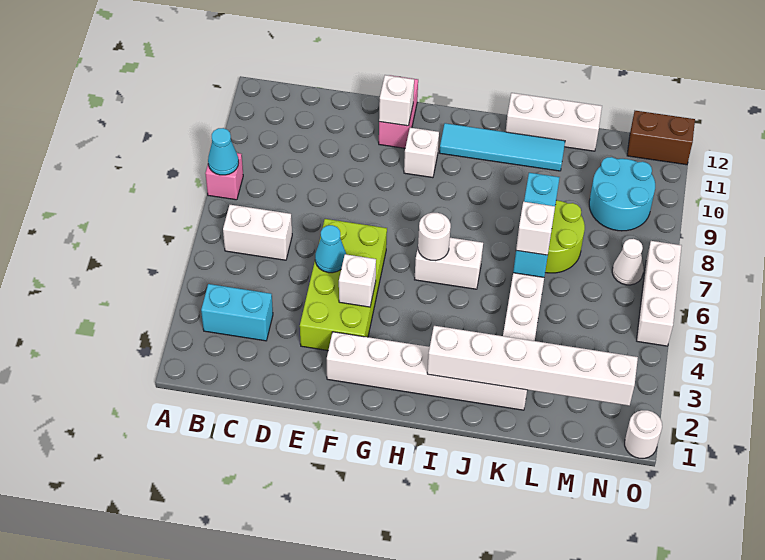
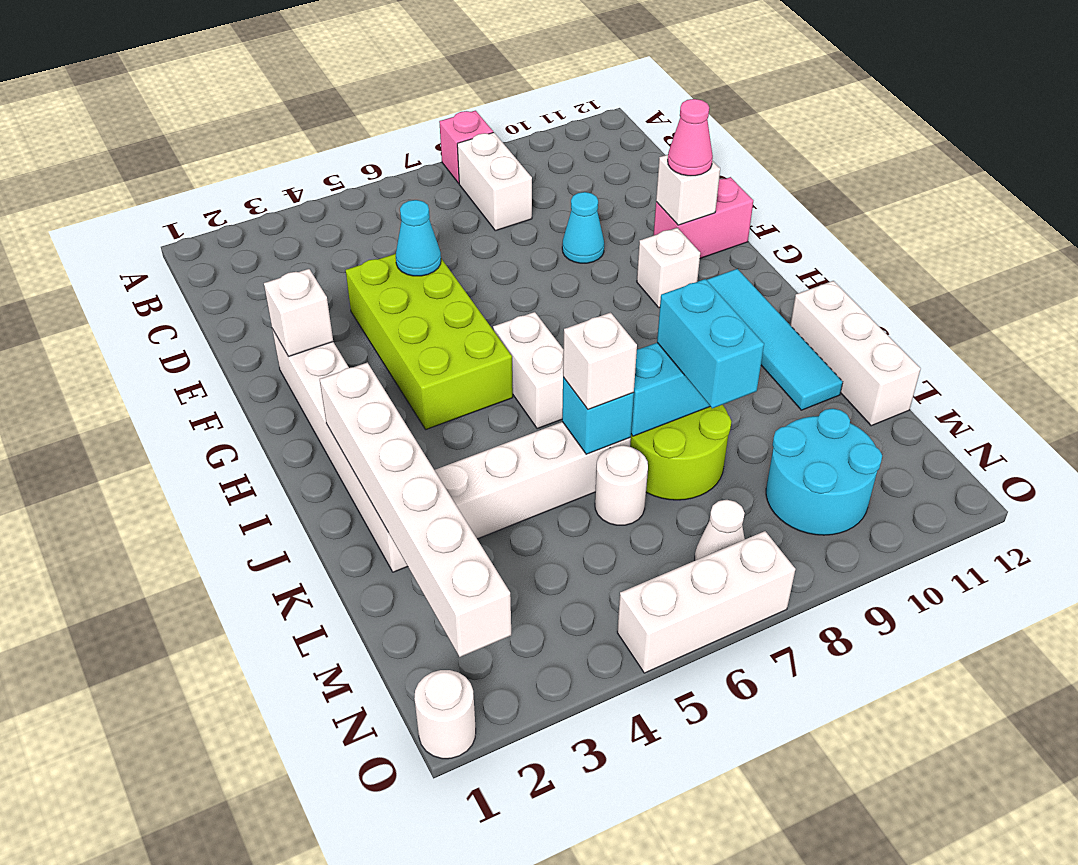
cyan cone A8 level 2 -> cyan cone E9 level 1
cyan brick B3:C3 level 1 -> cyan brick K8:L8 level 3
white brick B6:C6 level 1 -> white brick B8:C8 level 1
lime brick E3:F6 level 1 -> lime brick E4:H5 level 1
white brick F4 level 2 -> white brick F2 level 2
none -> pink cone F11 level 3
white round brick H6 level 2 -> white round brick L6 level 1
brown brick N12:O12 level 1 -> none

